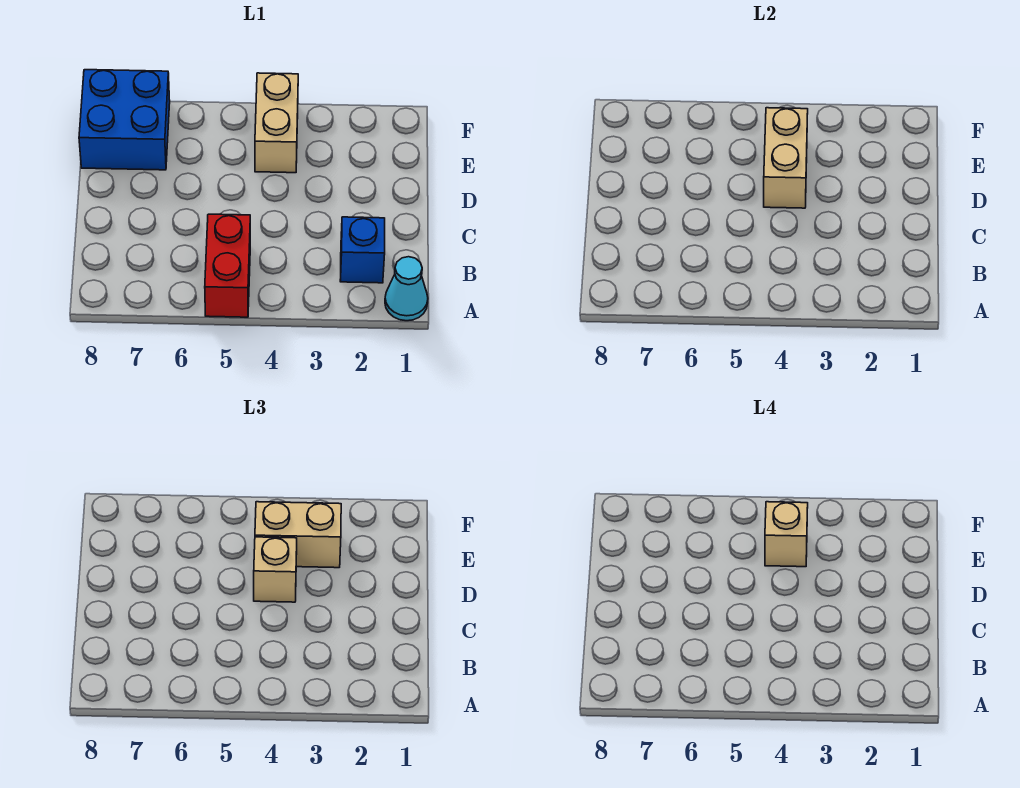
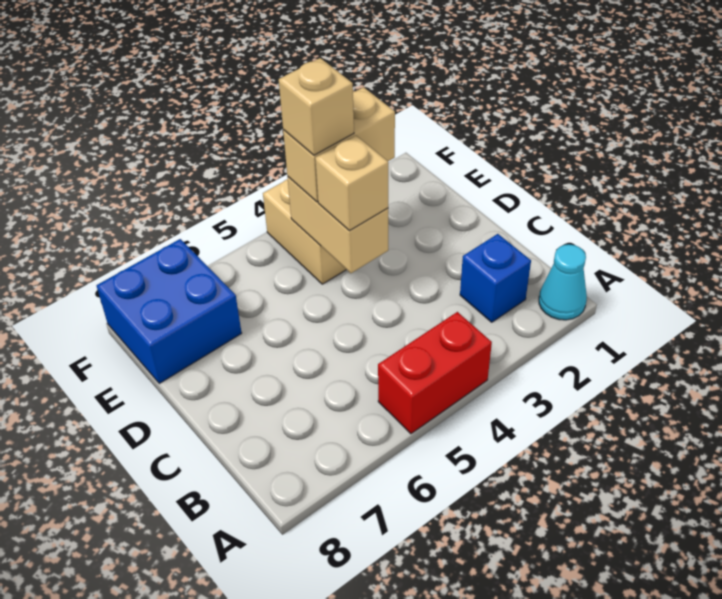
red brick A5:B5 level 1 -> red brick A4:A5 level 1

